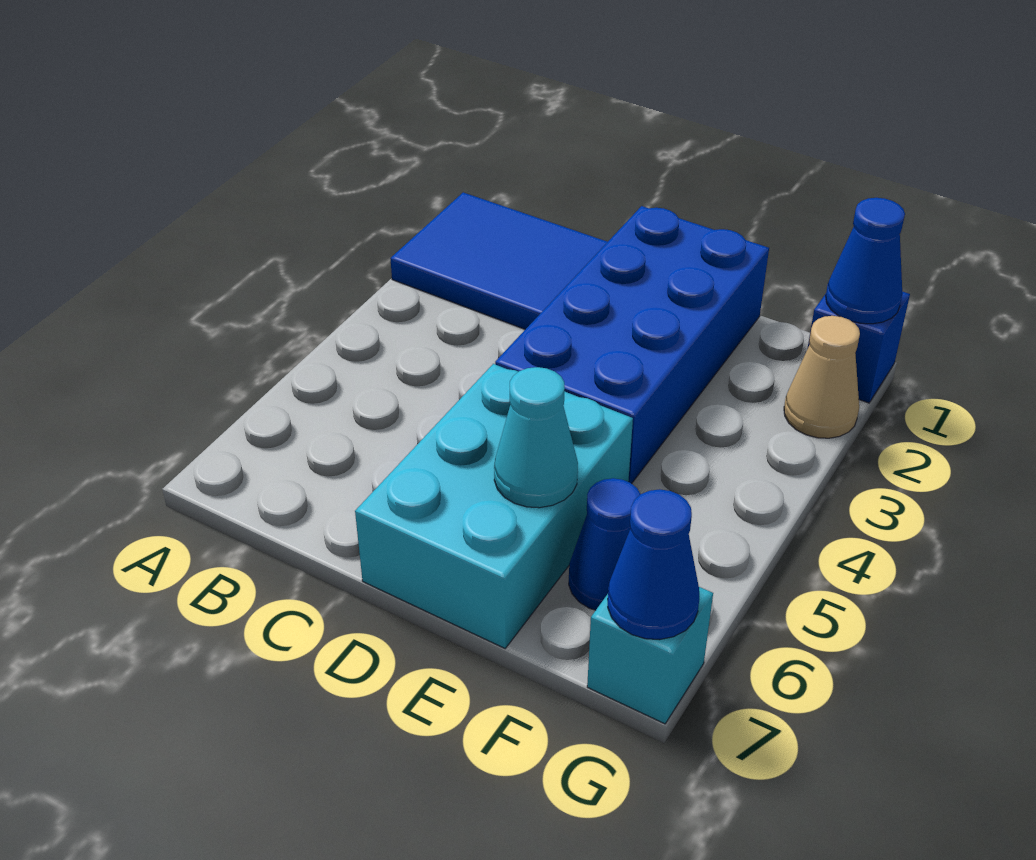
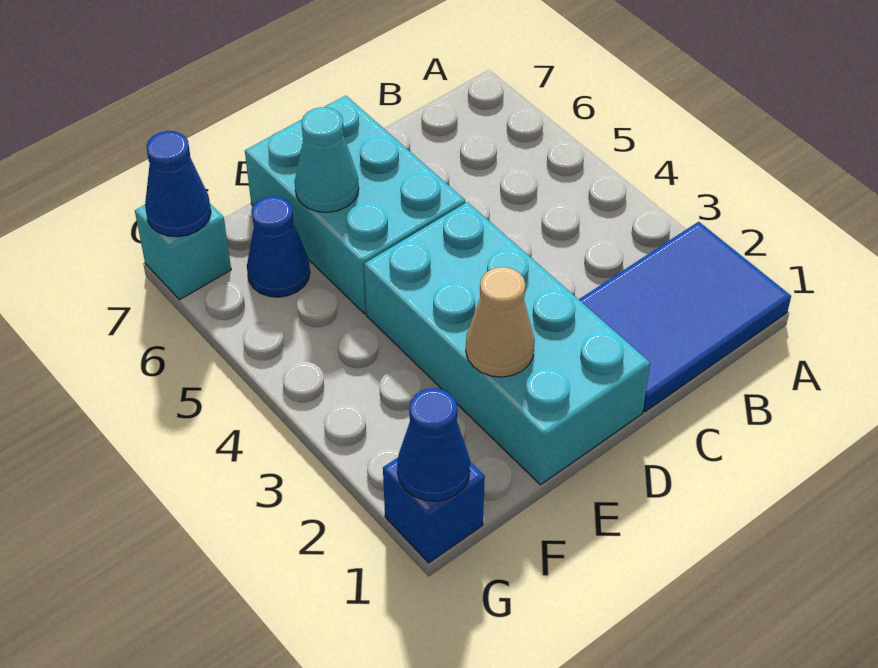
blue brick D1:E4 level 1 -> cyan brick D1:E4 level 1
tan cone G2 level 1 -> tan cone E2 level 2

